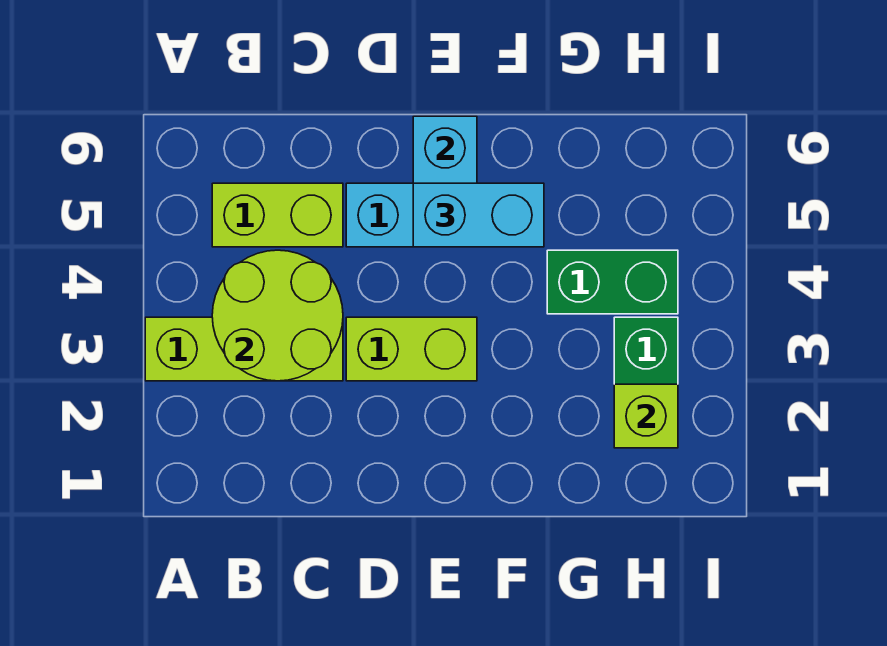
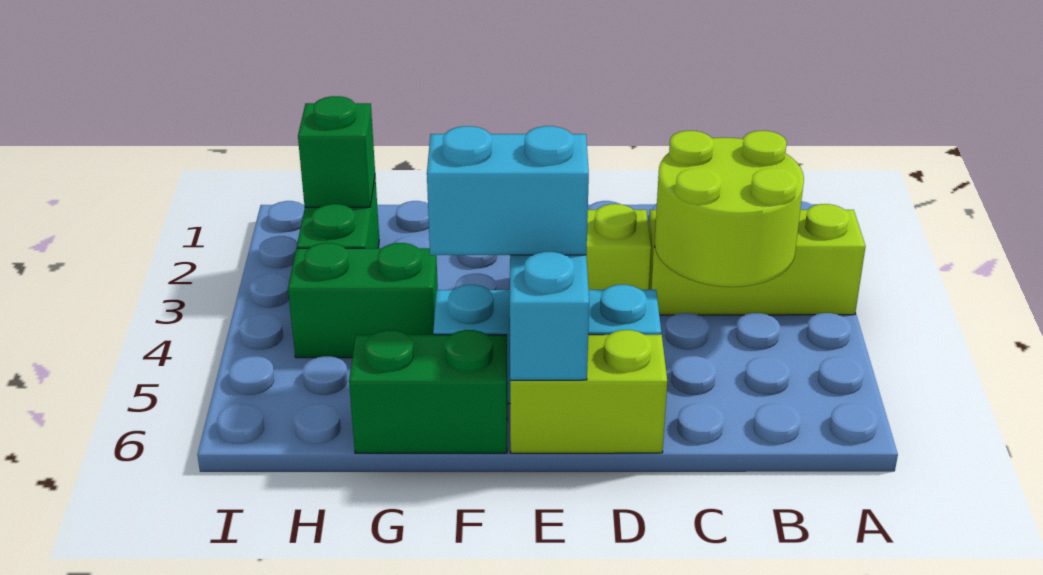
lime brick B5:C5 level 1 -> lime brick D6:E6 level 1
none -> green brick F6:G6 level 1
lime brick H2 level 2 -> green brick H2 level 2

